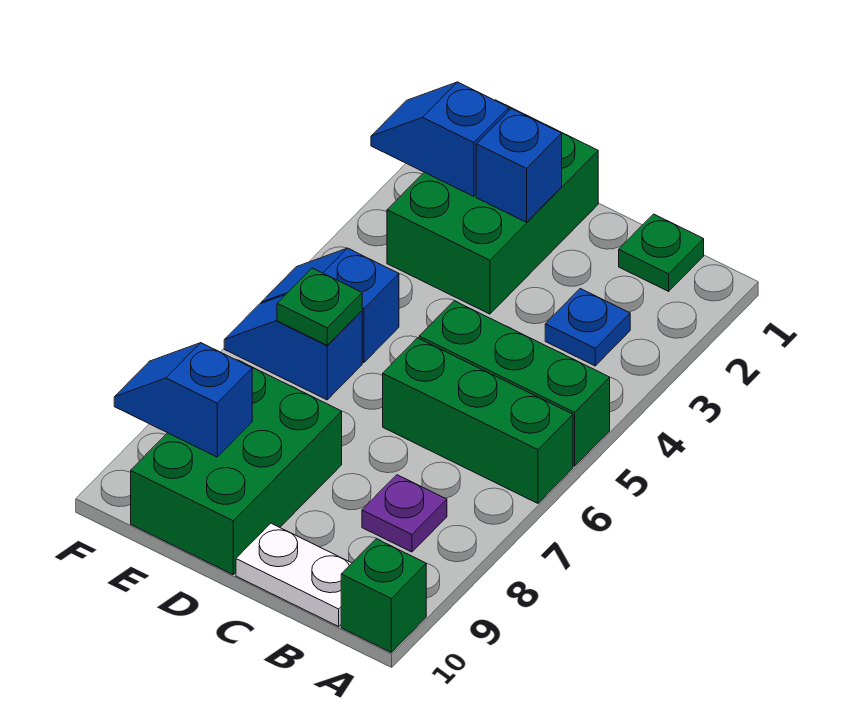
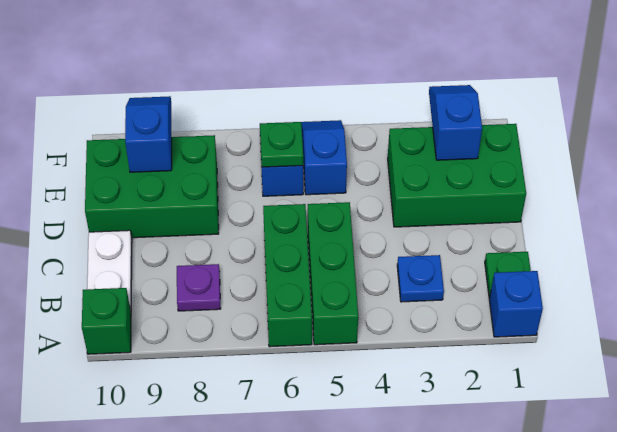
blue brick D2 level 2 -> blue brick A1 level 1

